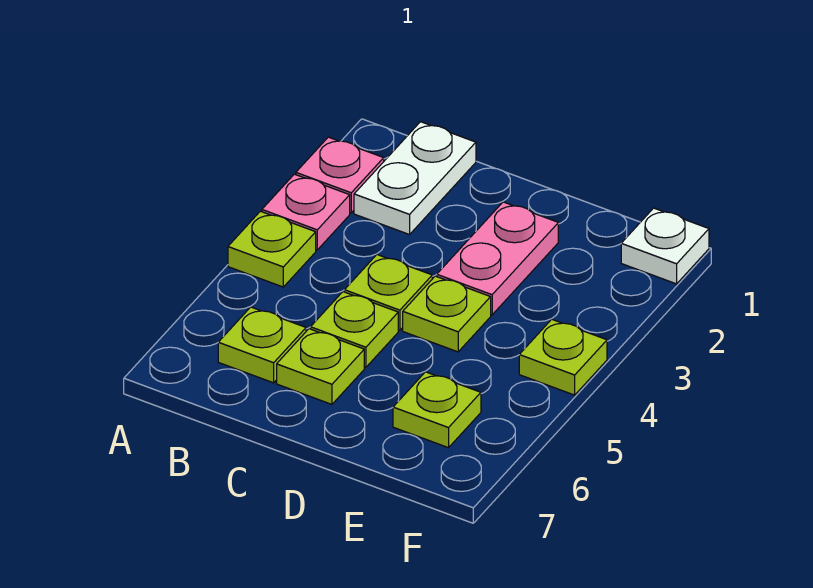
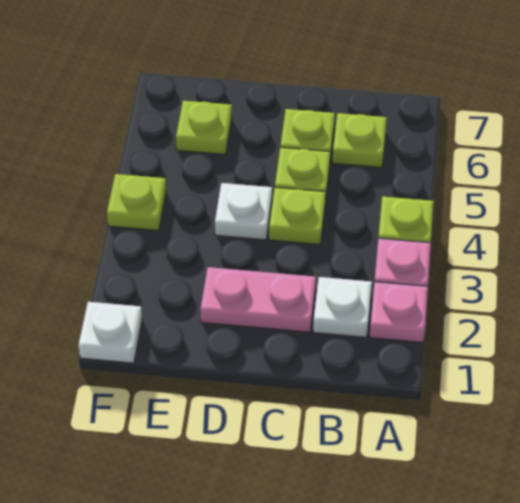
white plate B1:B2 level 1 -> white plate B2 level 1
pink plate D2:D3 level 1 -> pink plate C2:D2 level 1
lime plate D4 level 1 -> white plate D4 level 1

